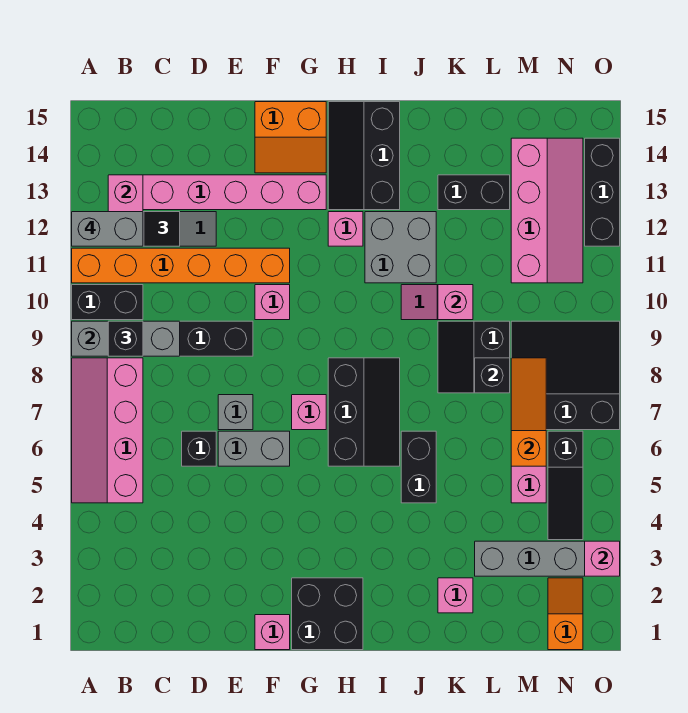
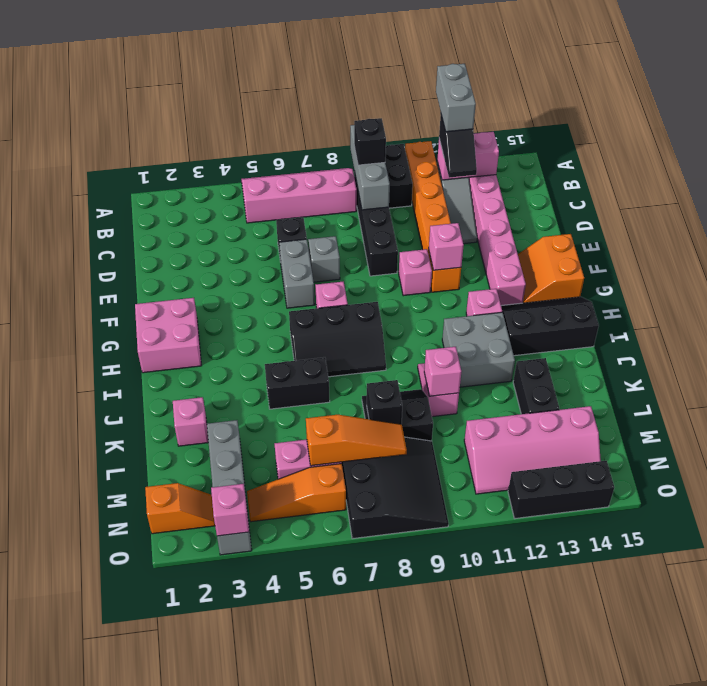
pink brick F1 level 1 -> pink brick F11 level 2
black brick G1:H2 level 1 -> pink brick G1:H2 level 1
black slope N4:N6 level 1 top 6 -> orange slope N4:N6 level 1 top 6

